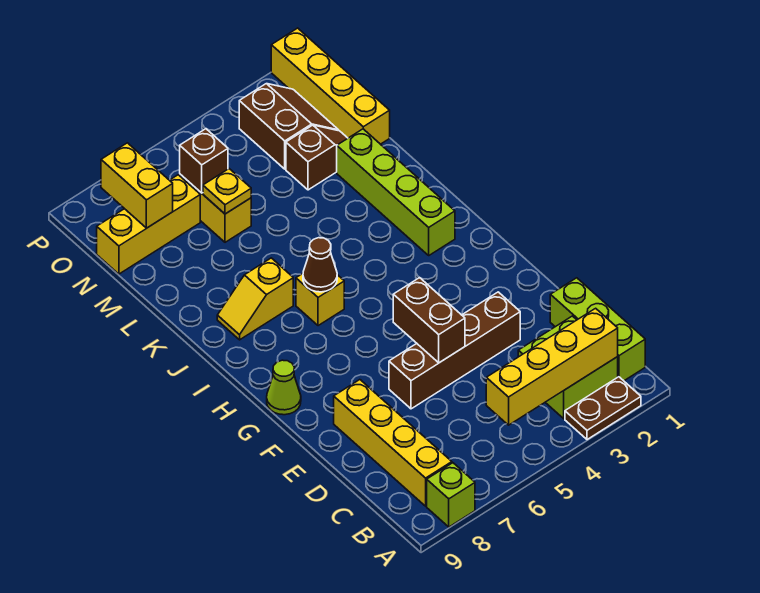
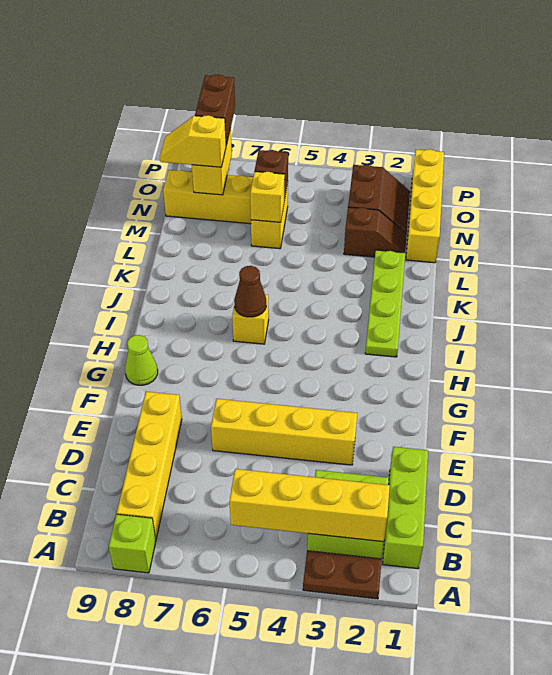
brown brick E3:E6 level 1 -> yellow brick E3:E6 level 1
brown brick E5:F5 level 2 -> brown brick O8:P8 level 3
lime brick I2:L2 level 1 -> lime plate I2:L2 level 1
yellow slope J7:J8 level 1 top 7 -> yellow slope N8:N9 level 3 top 8
yellow plate M6 level 2 -> yellow brick M6 level 2

